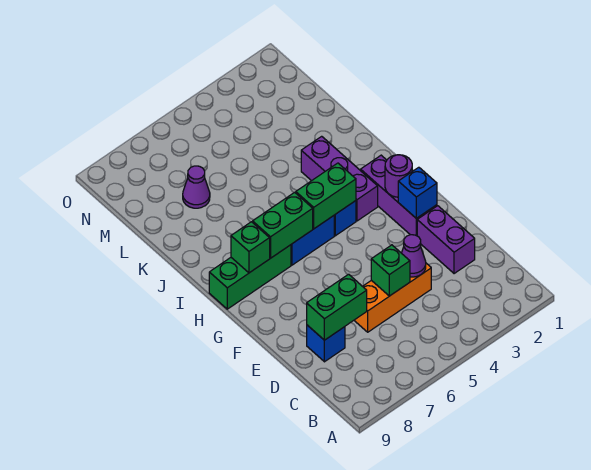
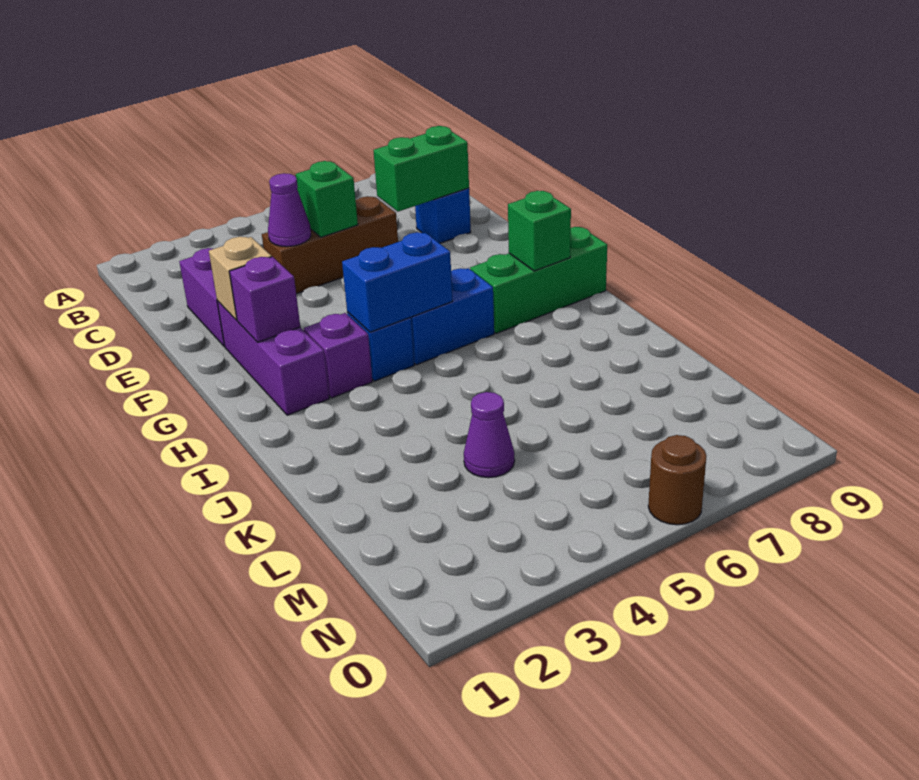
orange brick D4:D6 level 1 -> brown brick D4:D6 level 1
blue brick F2 level 2 -> tan brick F2 level 2
purple round brick G2 level 2 -> purple brick G2 level 2
purple brick H3:J3 level 1 -> purple brick H3 level 1
green brick H4:H5 level 2 -> blue brick H4:H5 level 2
green brick H6:H7 level 2 -> none
purple cone L7 level 1 -> purple cone L4 level 1
none -> brown round brick O6 level 1

